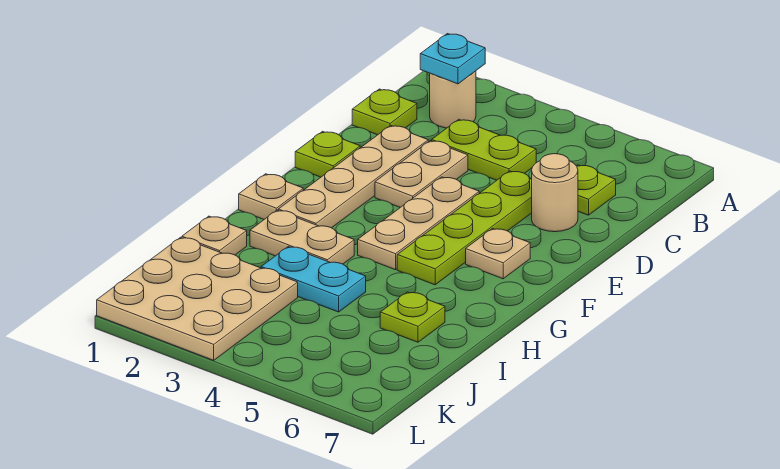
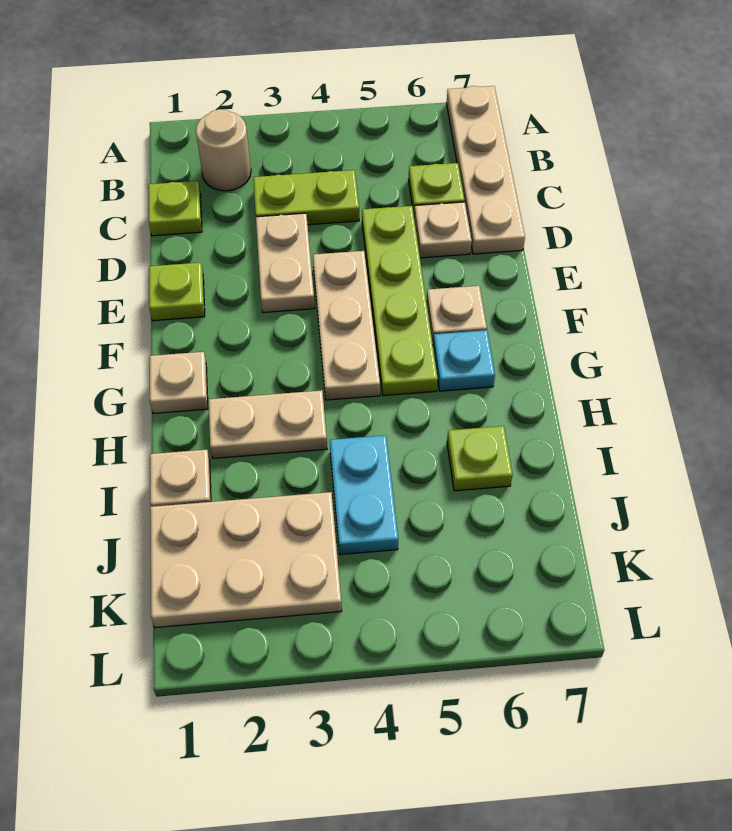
cyan plate B2 level 2 -> cyan plate G6 level 1
tan plate D2:G2 level 1 -> tan plate A7:D7 level 1
tan round brick D6 level 1 -> tan plate D6 level 1
cyan plate I3:I4 level 1 -> cyan plate I4:J4 level 1
tan plate J1:L3 level 1 -> tan plate J1:K3 level 1

